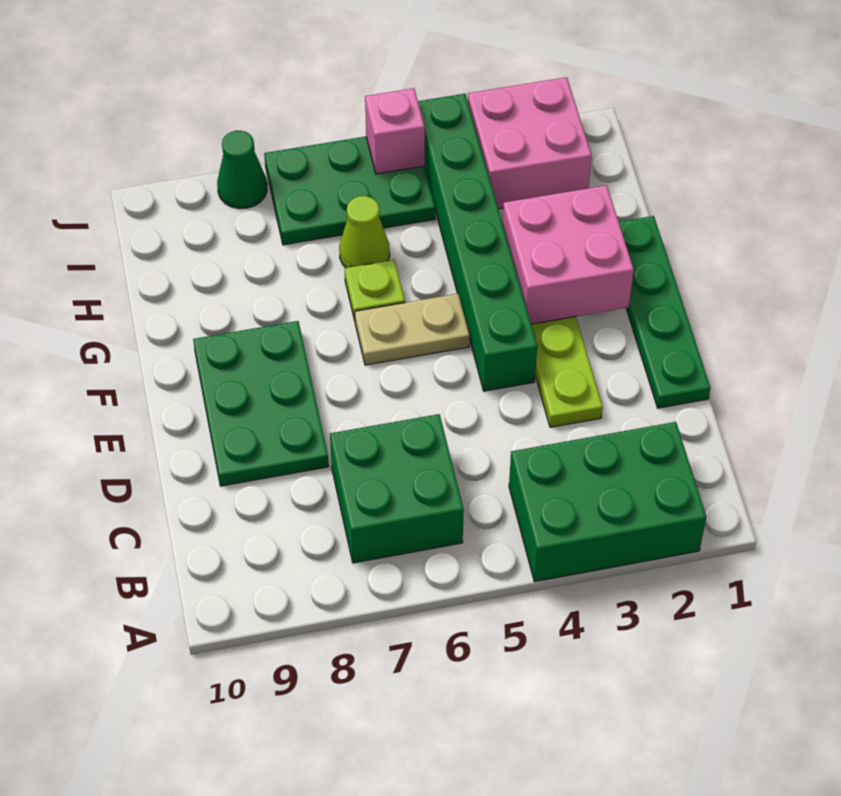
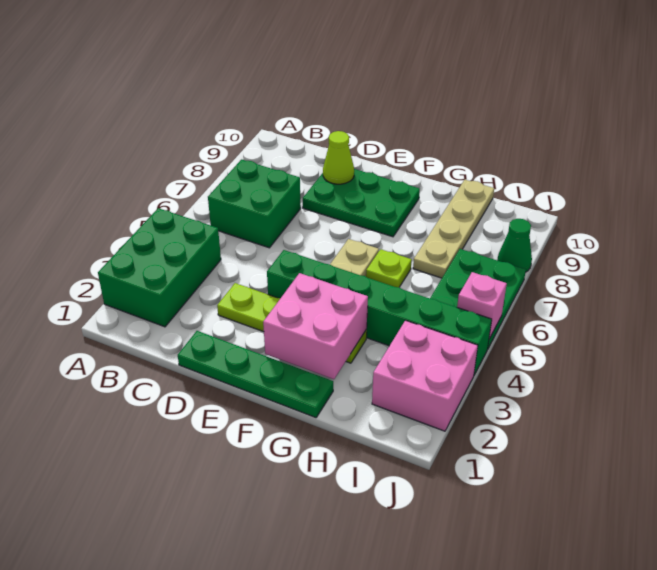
lime cone H6 level 1 -> lime cone D9 level 2
none -> tan plate H7:H10 level 1

